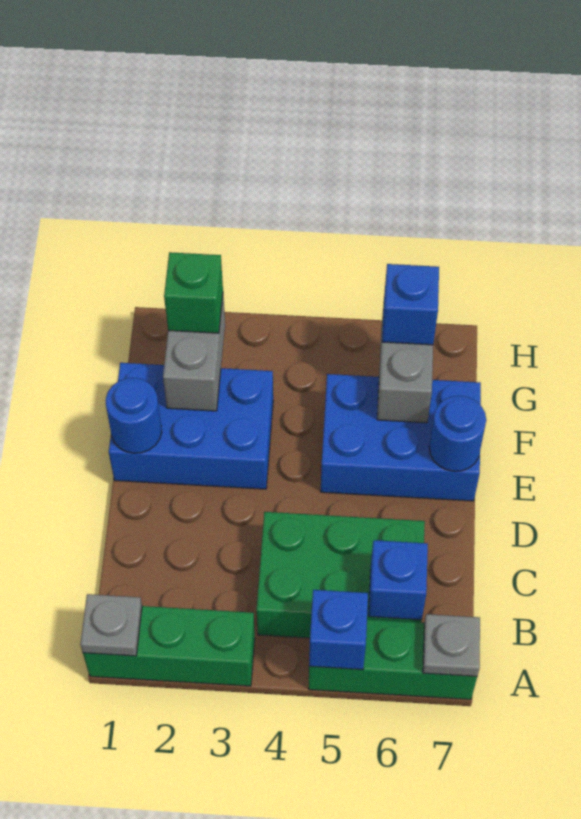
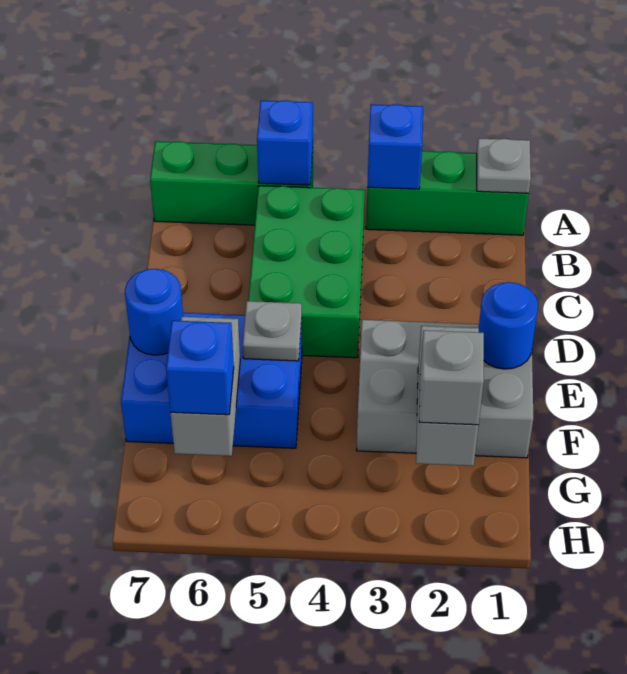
grey plate A7 level 2 -> grey plate E5 level 2
green brick B4:C6 level 1 -> green brick B4:D5 level 1
blue brick B6 level 2 -> blue brick A3 level 2
blue brick E1:F3 level 1 -> grey brick E1:F3 level 1
green brick G2 level 3 -> grey brick G2 level 3

